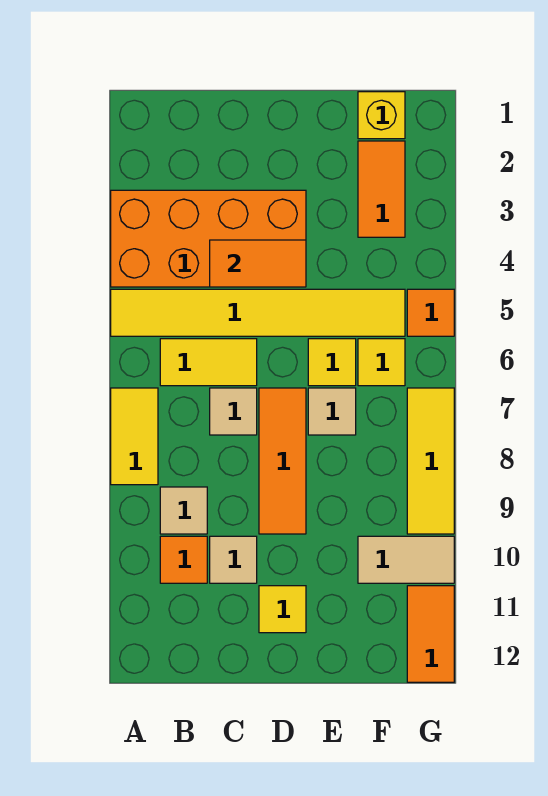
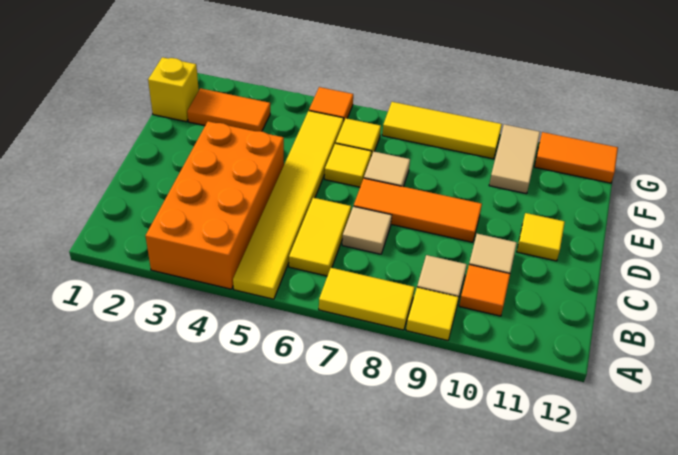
none -> yellow tile A9 level 1
orange tile C4:D4 level 2 -> none

